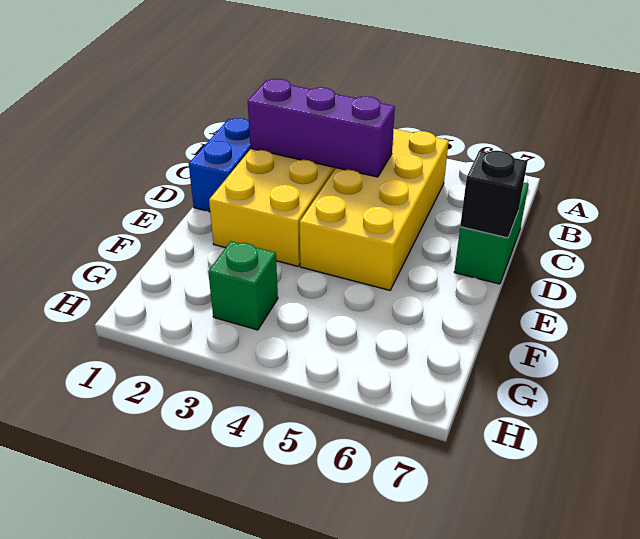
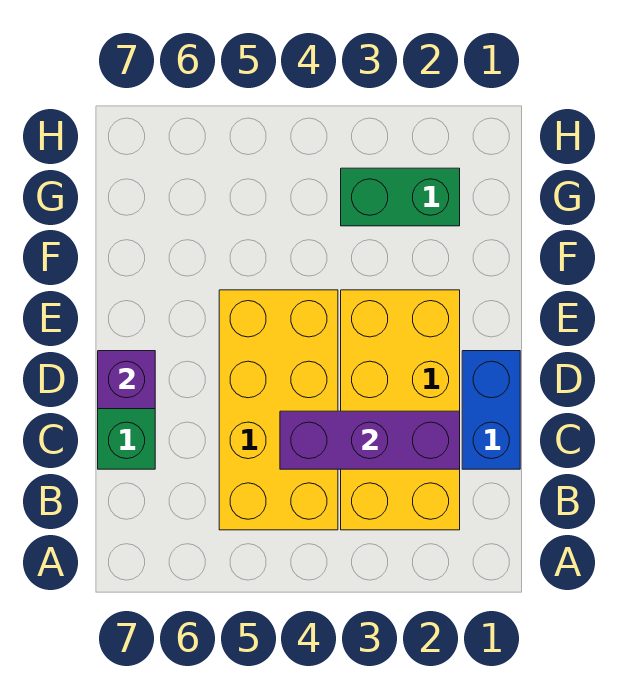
black brick D7 level 2 -> purple brick D7 level 2
green brick G3 level 1 -> green brick G2:G3 level 1

